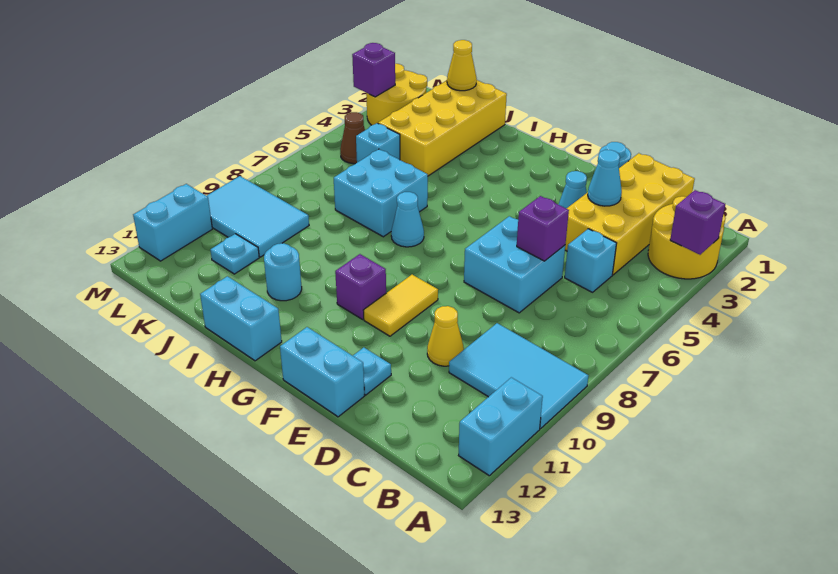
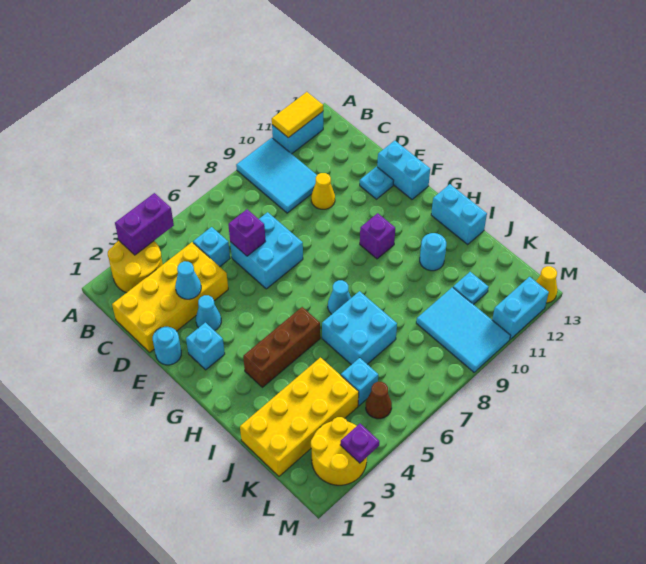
purple brick A3 level 2 -> purple brick A3:A4 level 2
none -> cyan brick F2 level 1
yellow tile F9:F10 level 1 -> yellow tile A11:A12 level 2
none -> brown brick H3:H5 level 1
yellow cone K1 level 2 -> yellow cone M13 level 1
purple brick M3 level 2 -> purple plate M3 level 2

